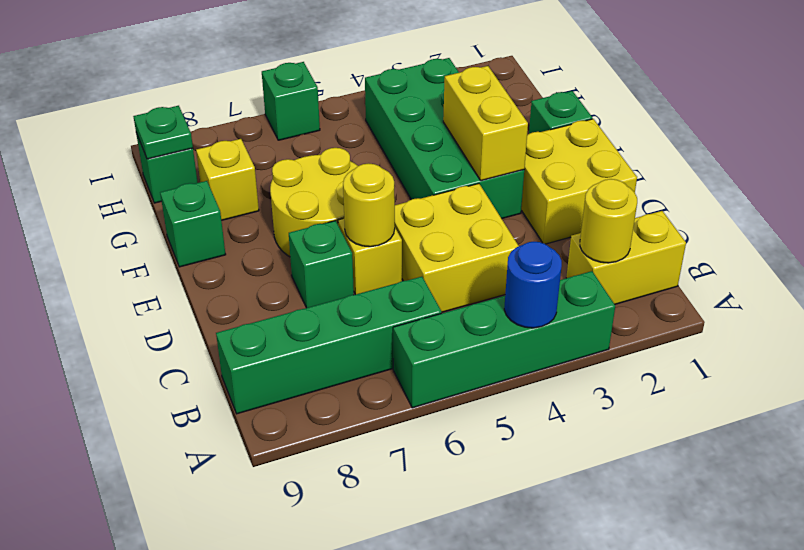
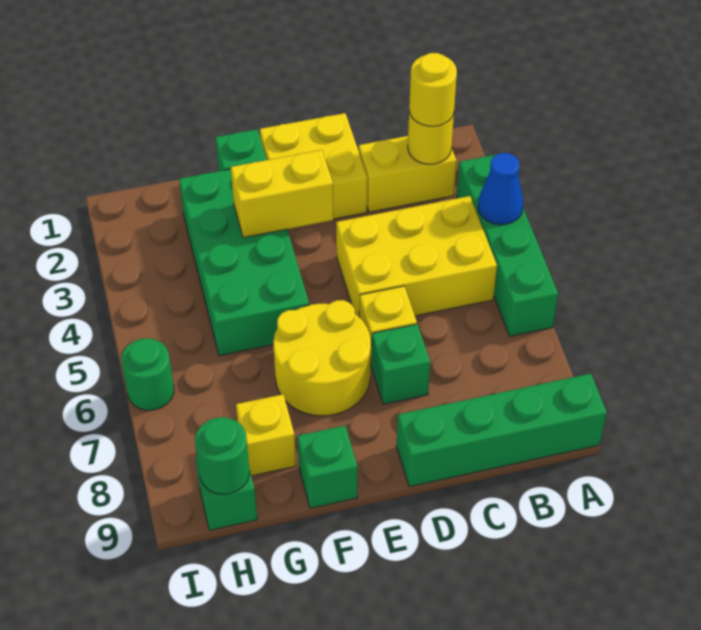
blue round brick A4 level 2 -> blue cone A4 level 2
yellow brick B1:B2 level 1 -> yellow brick B2:C2 level 1
green brick B6:B9 level 1 -> green brick A9:D9 level 1
yellow brick C4:D5 level 1 -> yellow brick B4:D5 level 1
yellow round brick D6 level 2 -> yellow round brick B2 level 3
green brick E3:H4 level 1 -> green brick F2:G5 level 1
green plate H9 level 2 -> green round brick H9 level 2
green brick I6 level 1 -> green round brick I6 level 1

